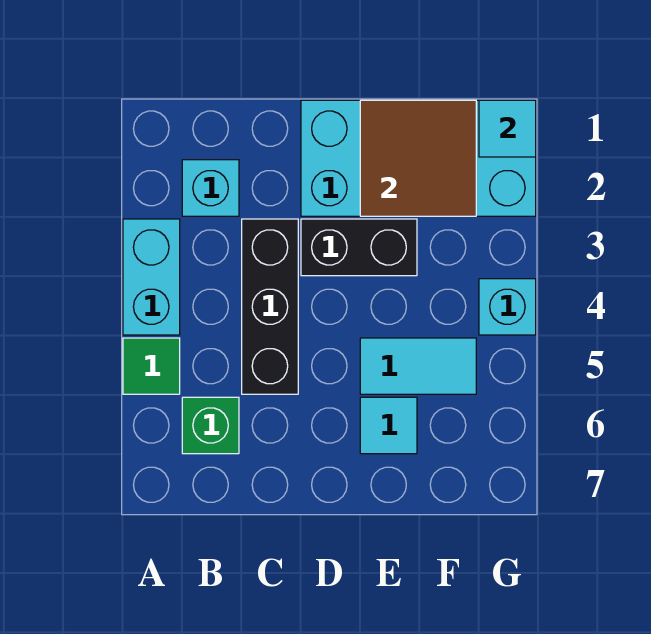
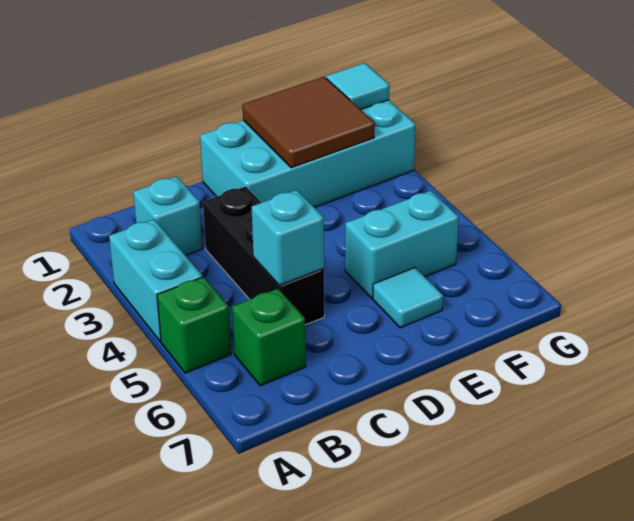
green tile A5 level 1 -> green brick A5 level 1
black brick D3:E3 level 1 -> none
cyan tile E5:F5 level 1 -> cyan brick E5:F5 level 1
cyan brick G4 level 1 -> cyan brick C5 level 2

